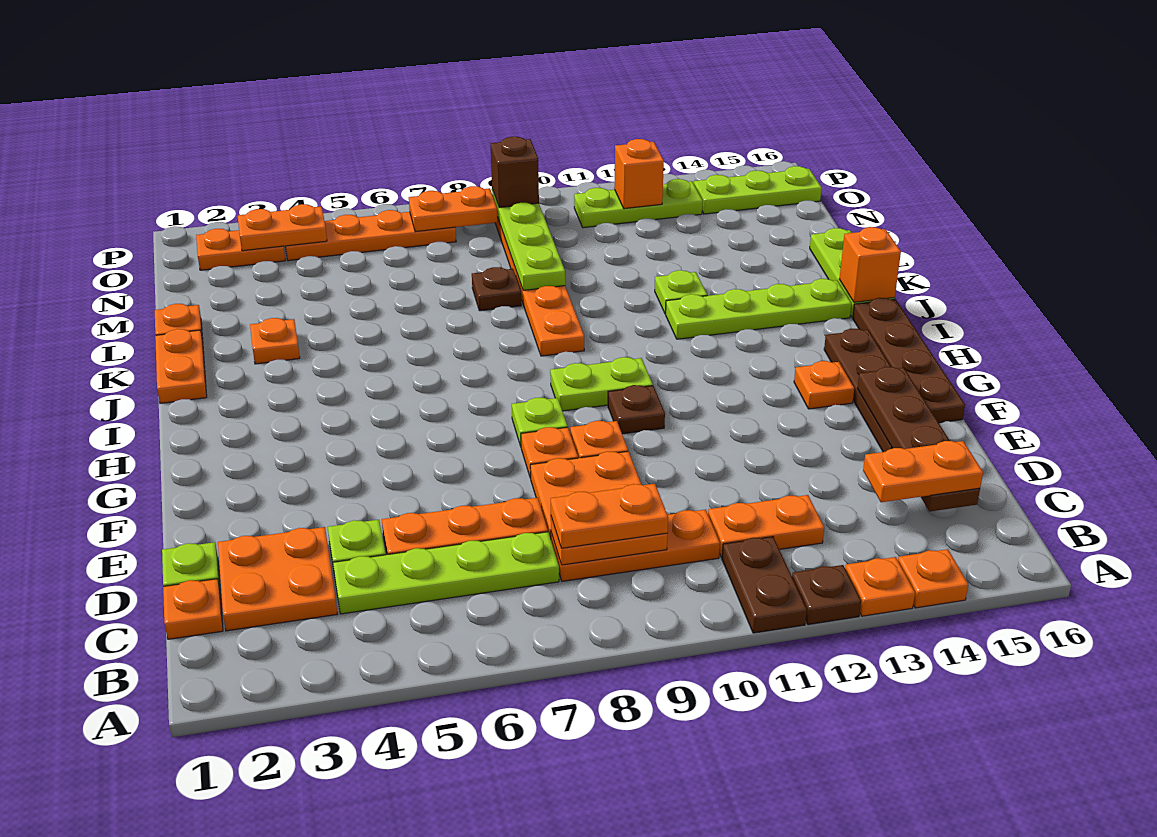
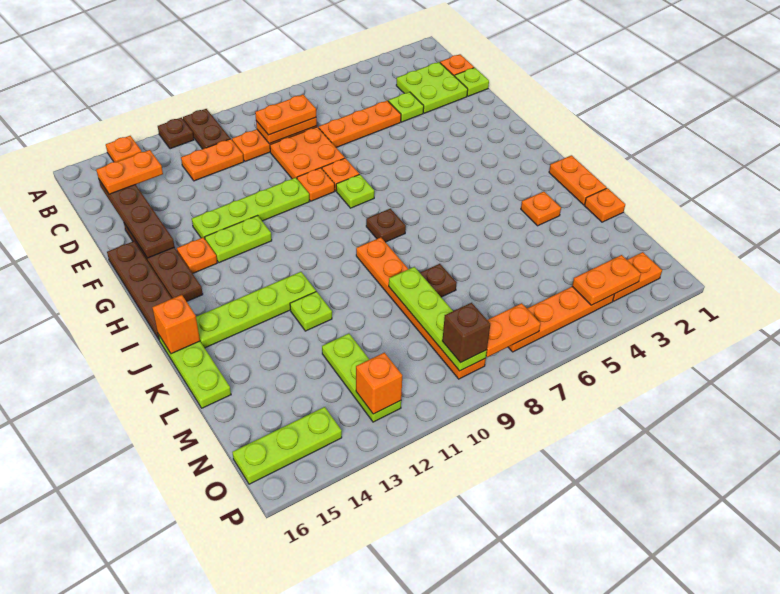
orange plate A13 level 1 -> none
orange plate C2:D3 level 1 -> lime plate C2:D3 level 1
lime plate C4:C7 level 1 -> lime plate F10:F13 level 1
brown plate G10 level 1 -> brown plate I8 level 1
lime plate H9:H10 level 1 -> lime plate G12:G13 level 1
lime plate O11:O13 level 1 -> lime plate M12:O12 level 1

